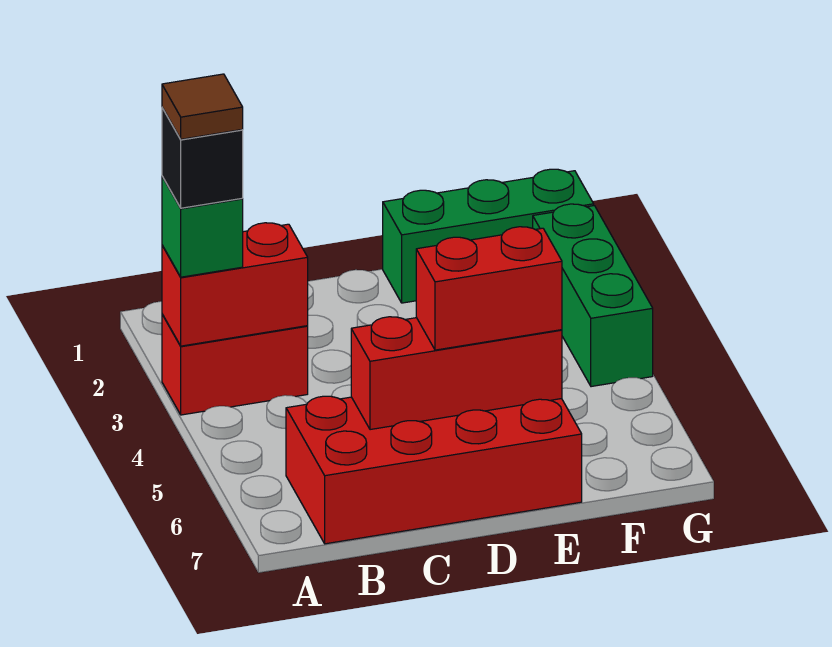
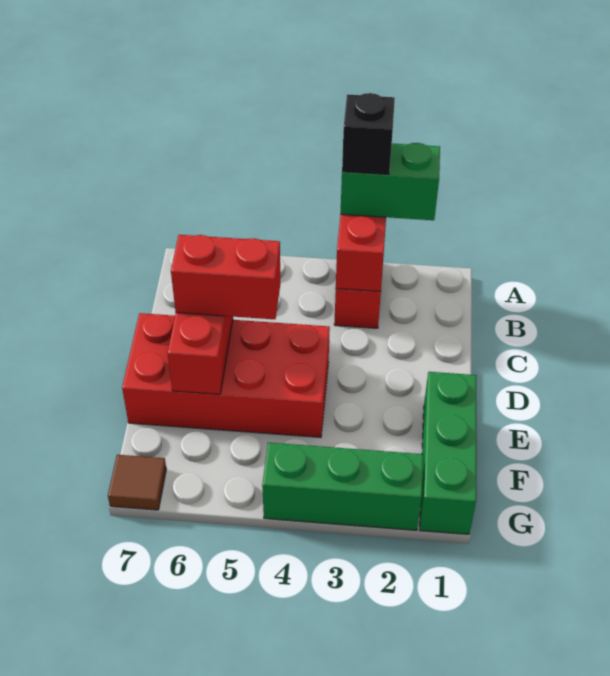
green brick A3 level 3 -> green brick A2:A3 level 3
brown tile A3 level 5 -> brown tile G7 level 1
red brick B6:E7 level 1 -> red brick D4:E7 level 1
red brick D6:E6 level 3 -> red brick D5:D6 level 3

